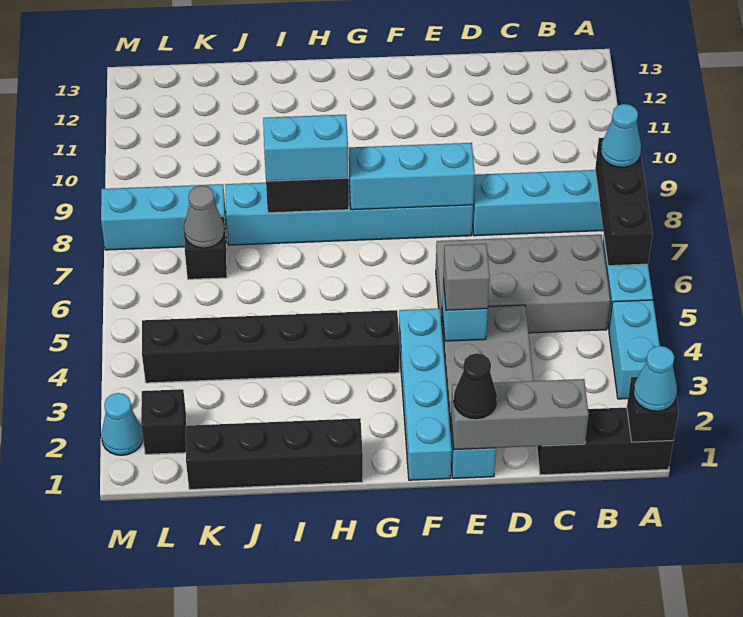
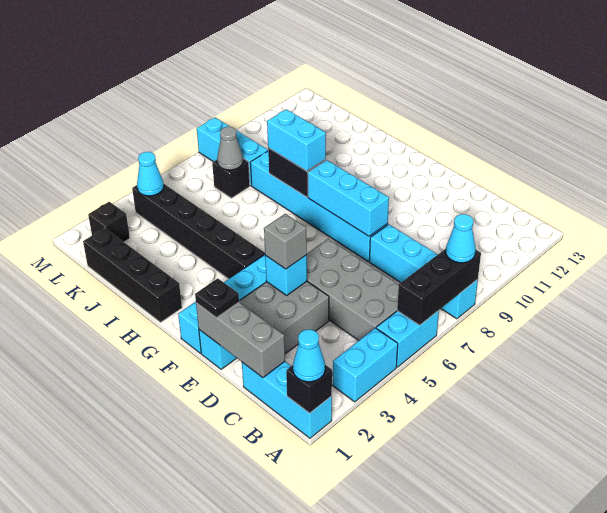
black brick A1:C1 level 1 -> cyan brick A1:C1 level 1
black cone E1 level 3 -> black plate E1 level 3
cyan cone M2 level 1 -> cyan cone L4 level 2

